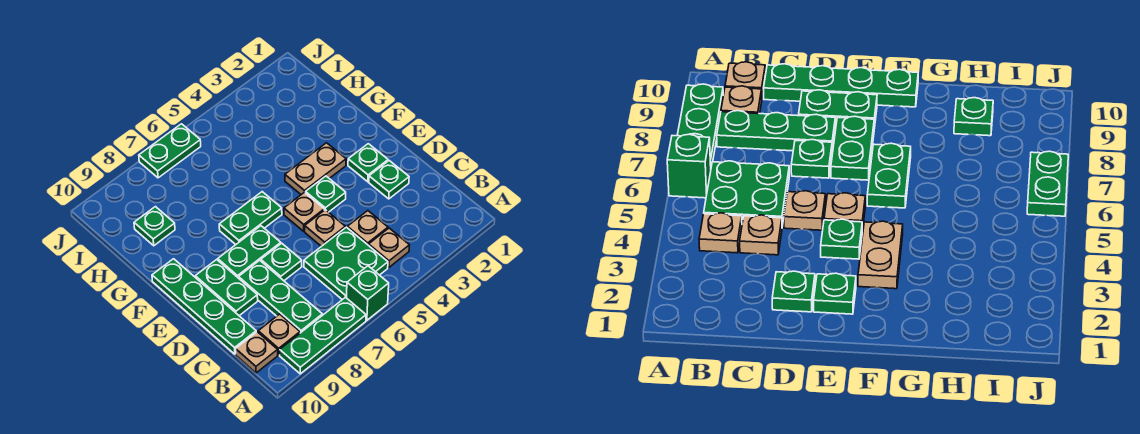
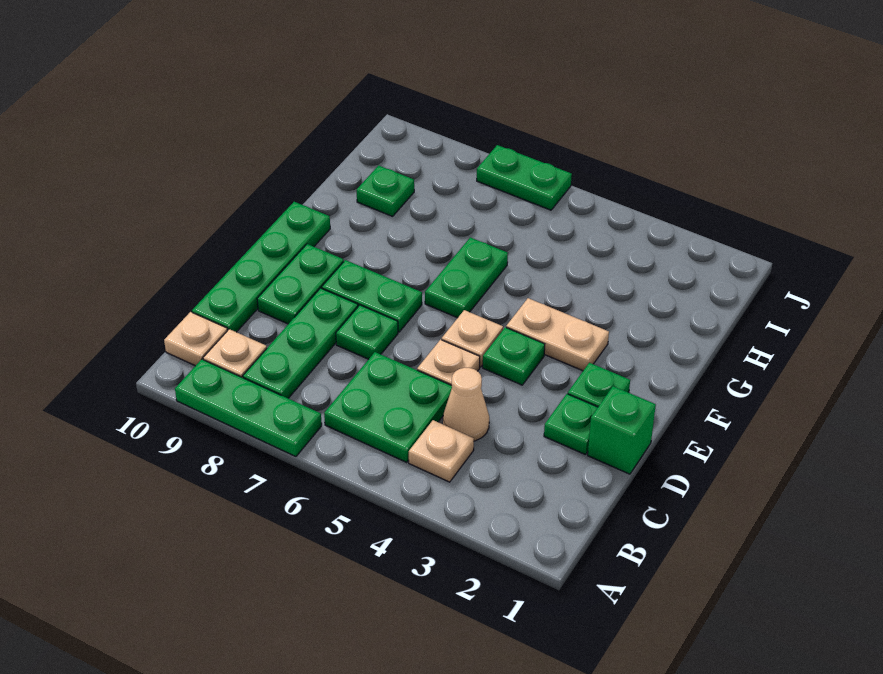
green brick A6 level 1 -> green brick D1 level 1
tan plate C4 level 1 -> tan cone C4 level 1
green plate F6:F7 level 1 -> green plate F6:G6 level 1

